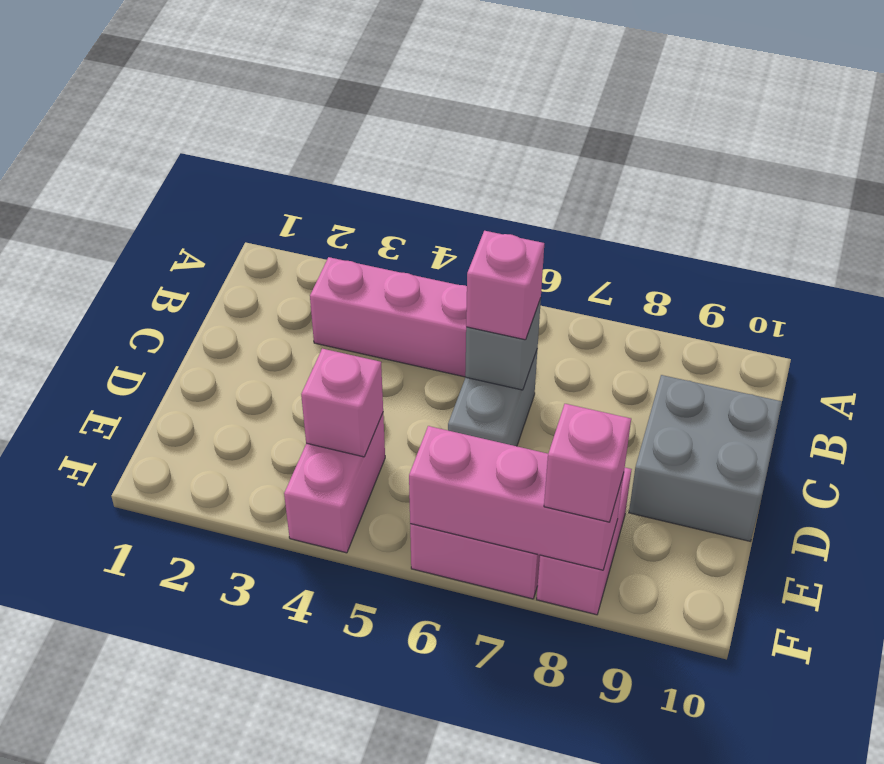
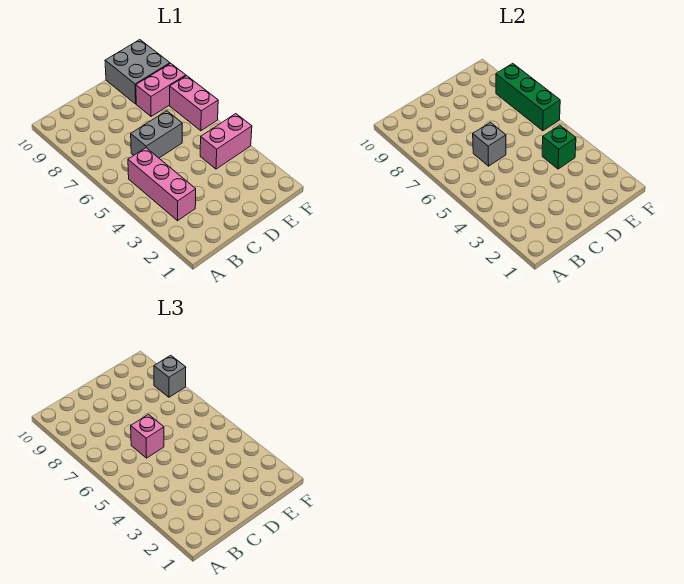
grey brick C9:D10 level 1 -> grey brick E9:F10 level 1
pink brick E4 level 2 -> green brick E4 level 2
pink brick F6:F8 level 2 -> green brick F6:F8 level 2
pink brick F8 level 3 -> grey brick F8 level 3

